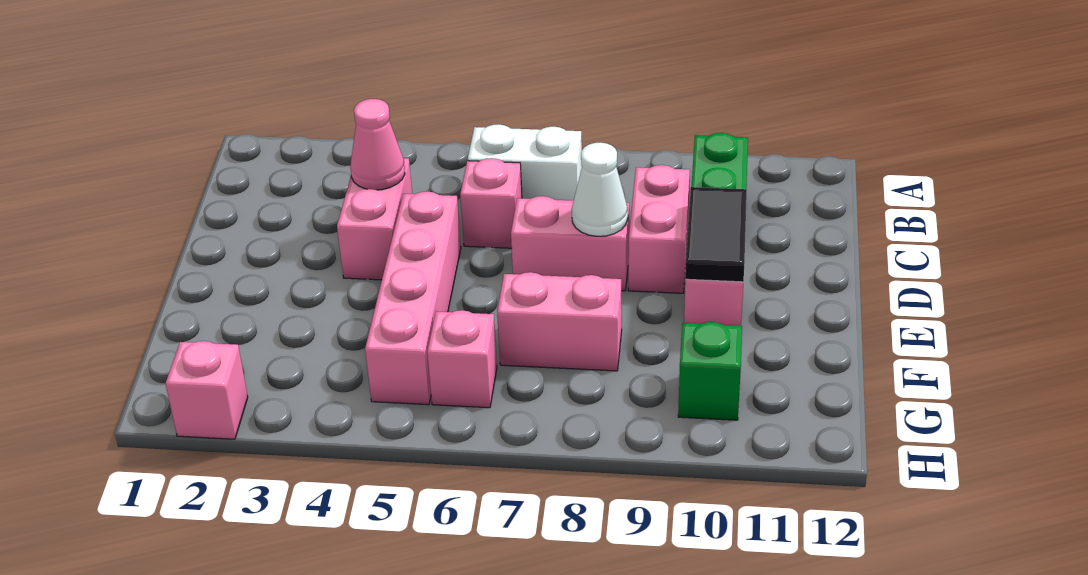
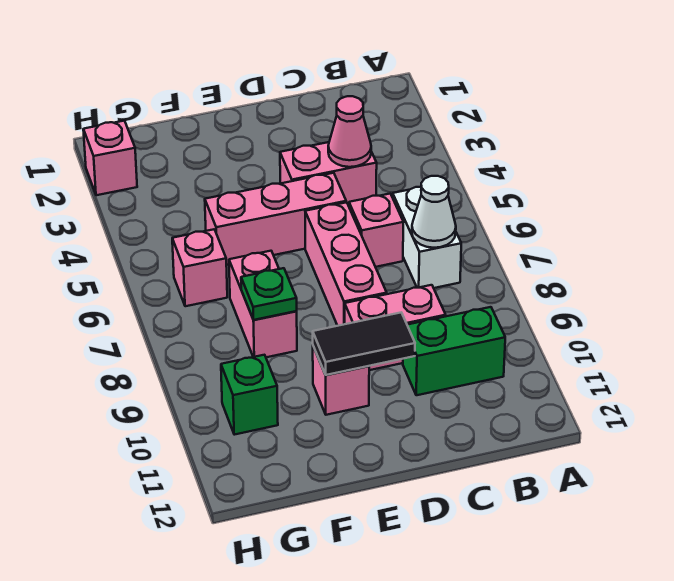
pink brick D5:G5 level 1 -> pink brick D5:F5 level 1
pink brick D7:D8 level 1 -> pink brick D6:D8 level 1
white cone D8 level 2 -> white cone B7 level 2
none -> green plate F8 level 2

